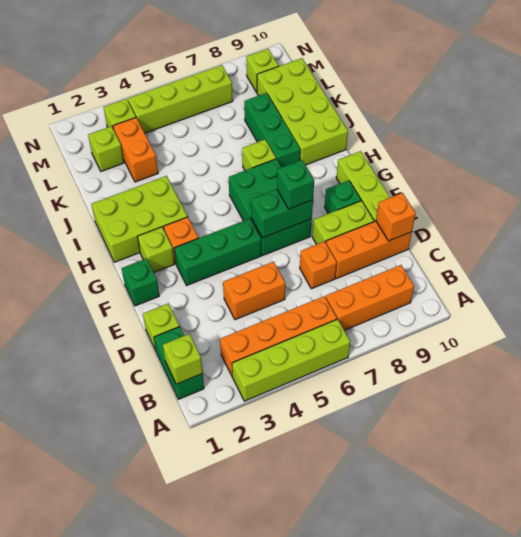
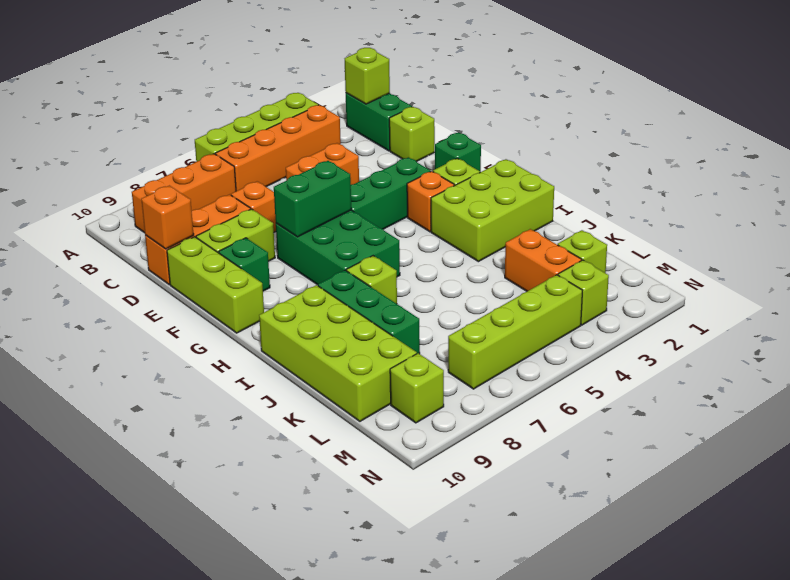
green brick F7 level 3 -> none

